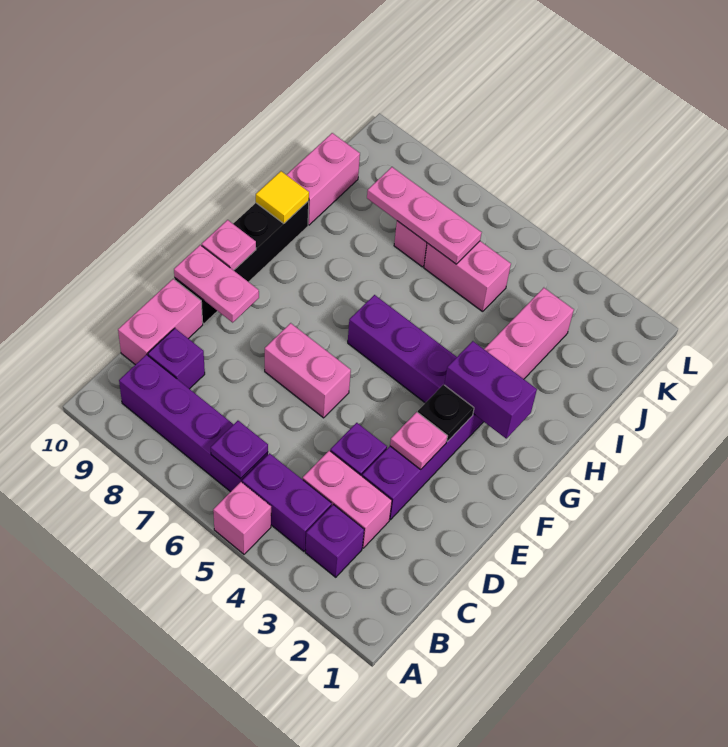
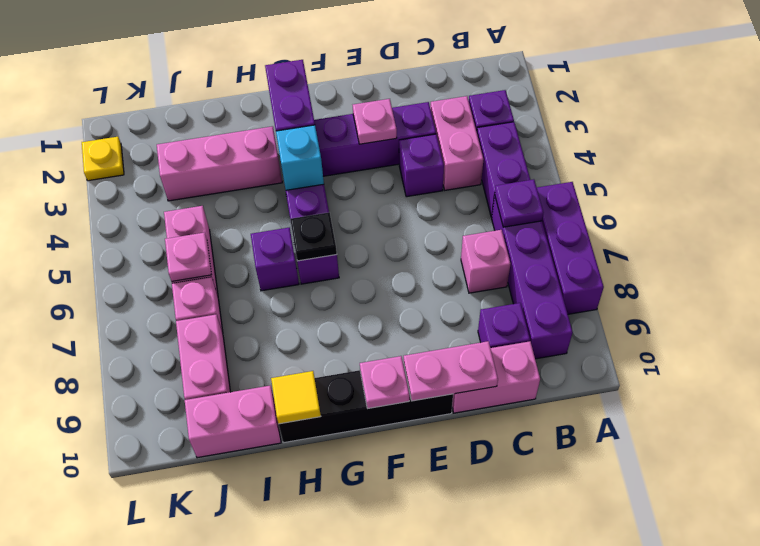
pink brick A5 level 1 -> pink brick C7 level 1
none -> purple brick A6:A8 level 1
pink brick E6:E7 level 1 -> pink brick J8:J9 level 1
pink plate E9:E10 level 2 -> pink plate D10:E10 level 2
black plate F3 level 2 -> black plate G6 level 2
none -> cyan brick G4 level 2
none -> purple brick H6 level 1
pink plate J6:J8 level 2 -> pink plate J6 level 2
none -> yellow plate L2 level 1

